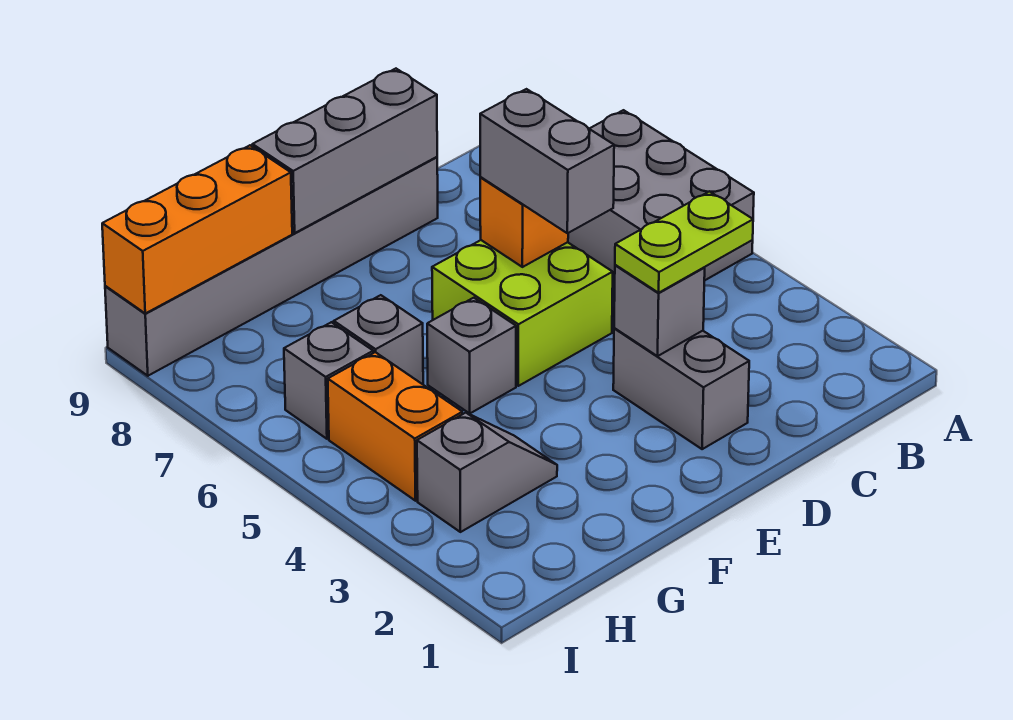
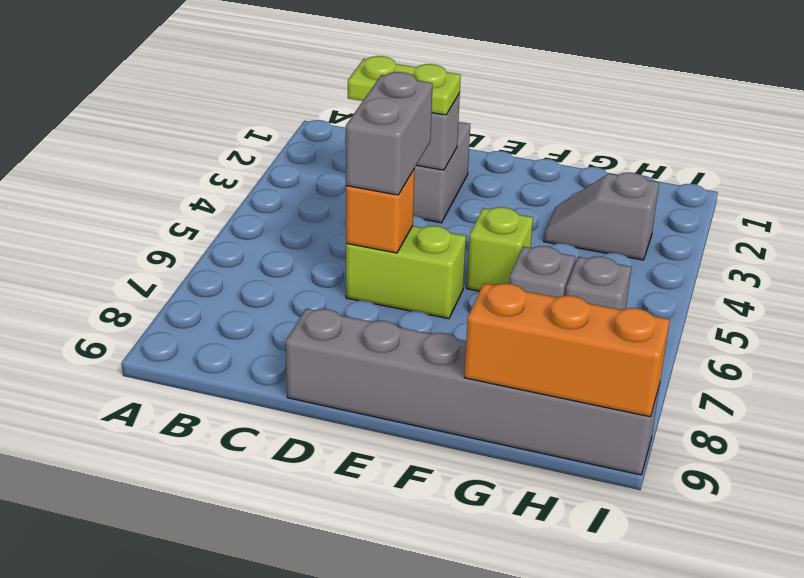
grey brick A5:B7 level 1 -> none
lime brick D5:E6 level 1 -> lime brick D6:E6 level 1
grey brick D9:F9 level 2 -> none
grey brick F5 level 1 -> lime brick F5 level 1
orange brick H4:H5 level 1 -> none

